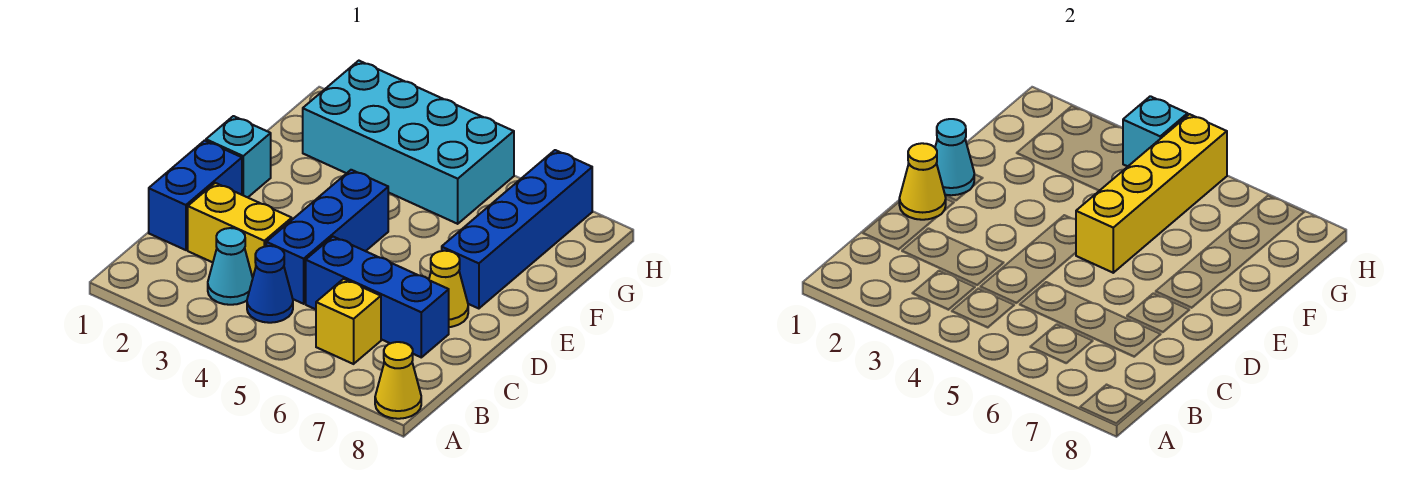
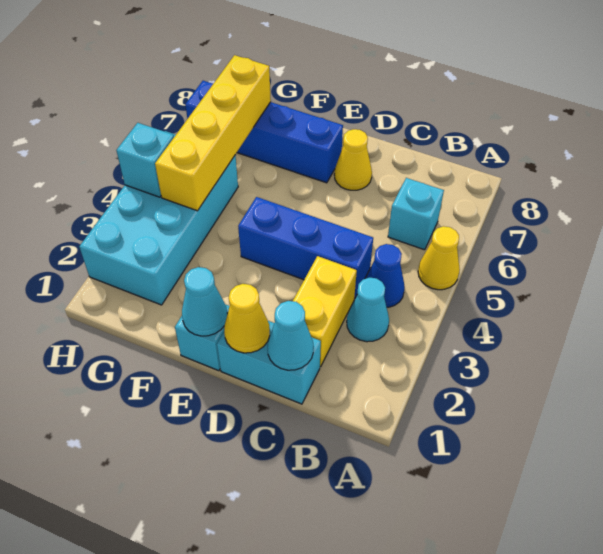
yellow cone A8 level 1 -> yellow cone A5 level 1
yellow brick B6 level 1 -> cyan brick B6 level 1
blue brick C1:D1 level 1 -> cyan brick C1:D1 level 1
none -> cyan cone C1 level 2
blue brick C5:C7 level 1 -> none
yellow brick E5:H5 level 2 -> yellow brick G4:G7 level 2

